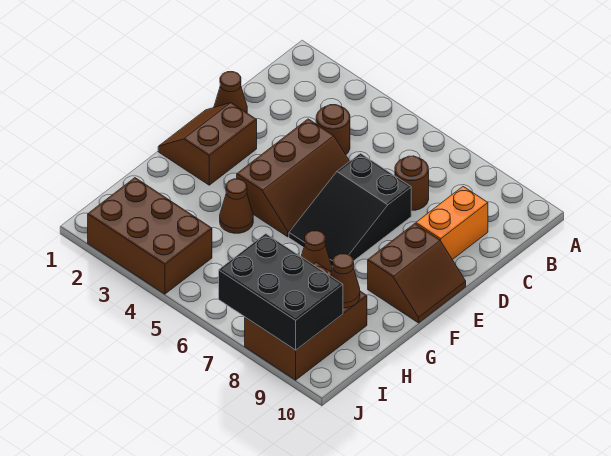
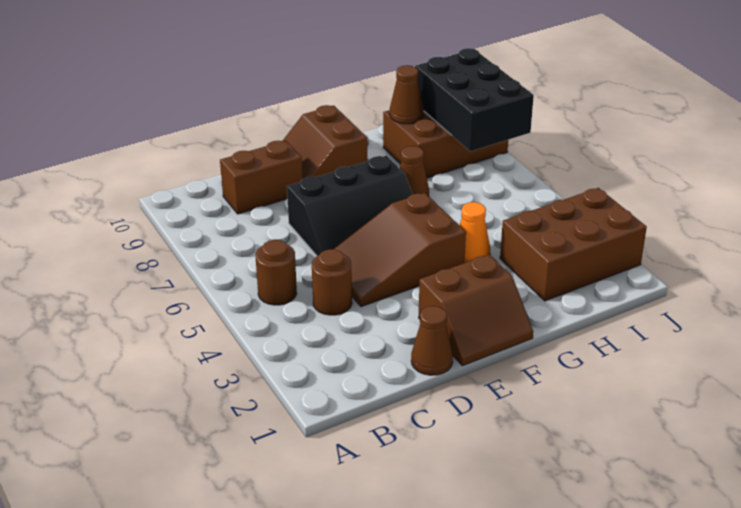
brown round brick C7 level 1 -> brown round brick B5 level 1
orange brick C9:D9 level 1 -> brown brick C9:D9 level 1
brown slope D4:F5 level 1 top 4 -> brown slope D4:F5 level 1 top F
black slope D6:F7 level 1 top D -> black slope D6:F7 level 1 top 7
brown slope E9:F10 level 1 top 9 -> brown slope E9:F10 level 1 top F
brown cone G4 level 1 -> orange cone G4 level 1
brown brick I2:J4 level 1 -> brown brick H2:J3 level 1

